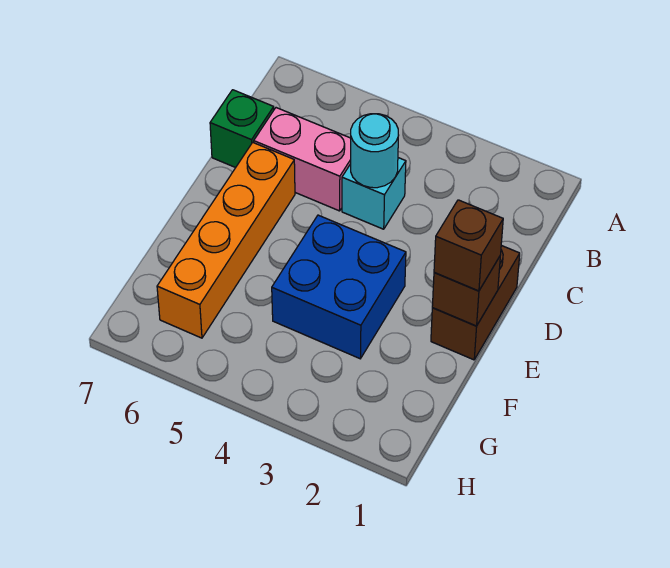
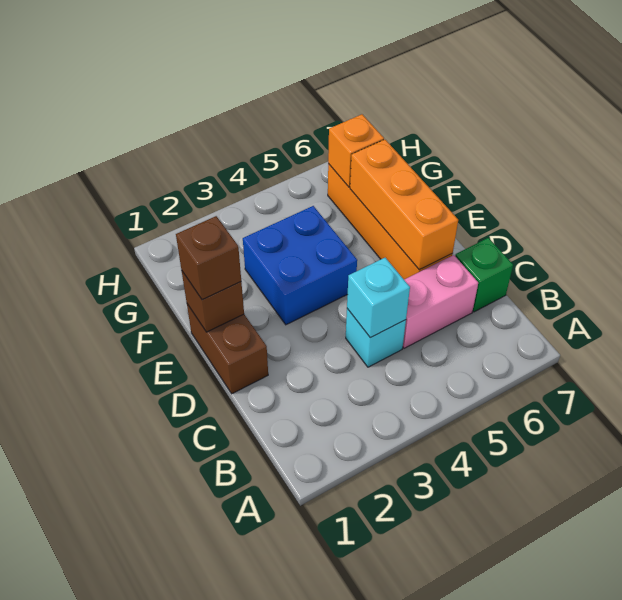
cyan round brick C4 level 2 -> cyan brick C4 level 2
none -> orange brick D6:F6 level 2
none -> orange brick G6 level 2

